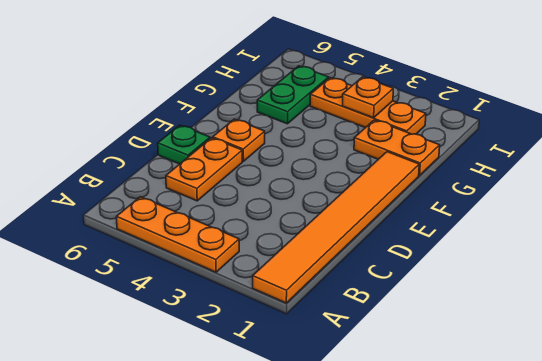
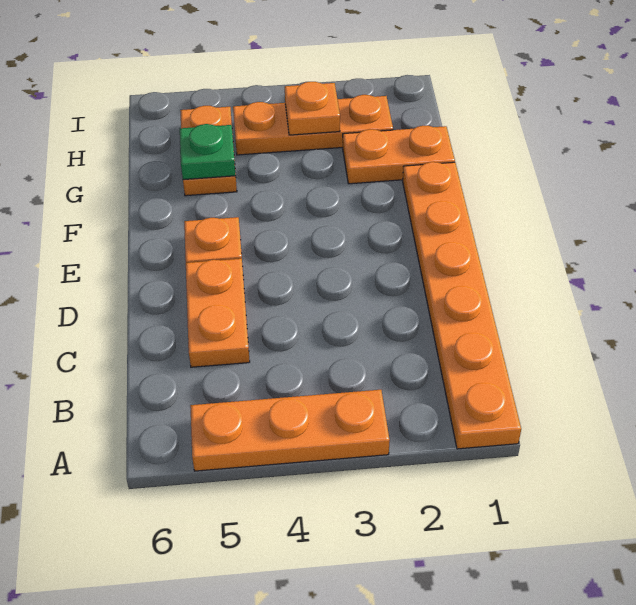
orange tile A1:F1 level 1 -> orange plate A1:F1 level 1
green plate D6 level 1 -> green plate G5 level 2
green plate G5:H5 level 1 -> orange plate G5:H5 level 1

